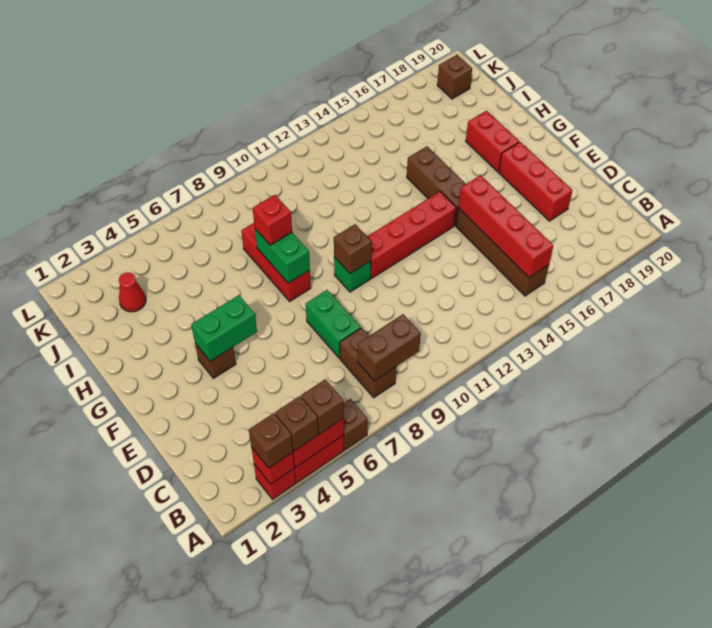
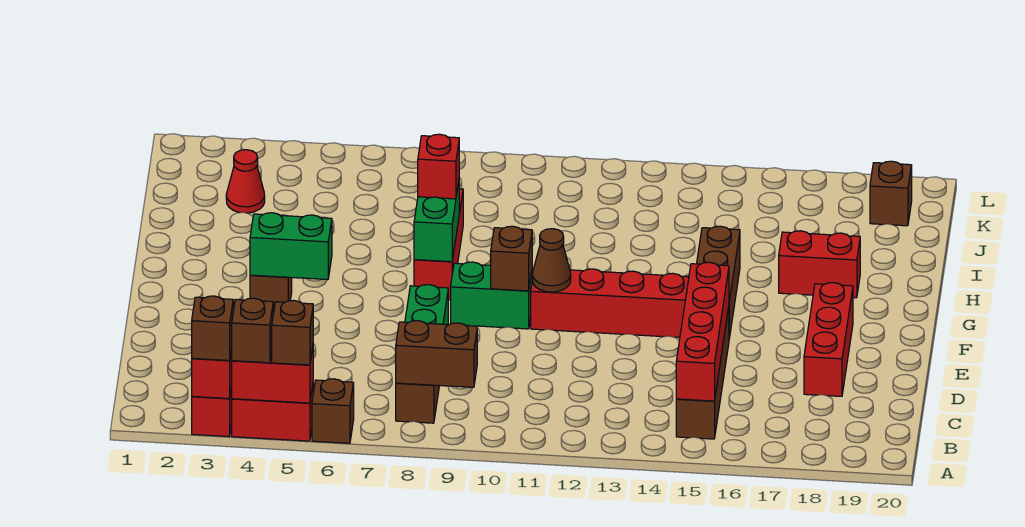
green brick F10 level 1 -> green brick F9:F10 level 1
none -> brown cone F11 level 2
red brick G18:H18 level 1 -> red brick H17:H18 level 1

